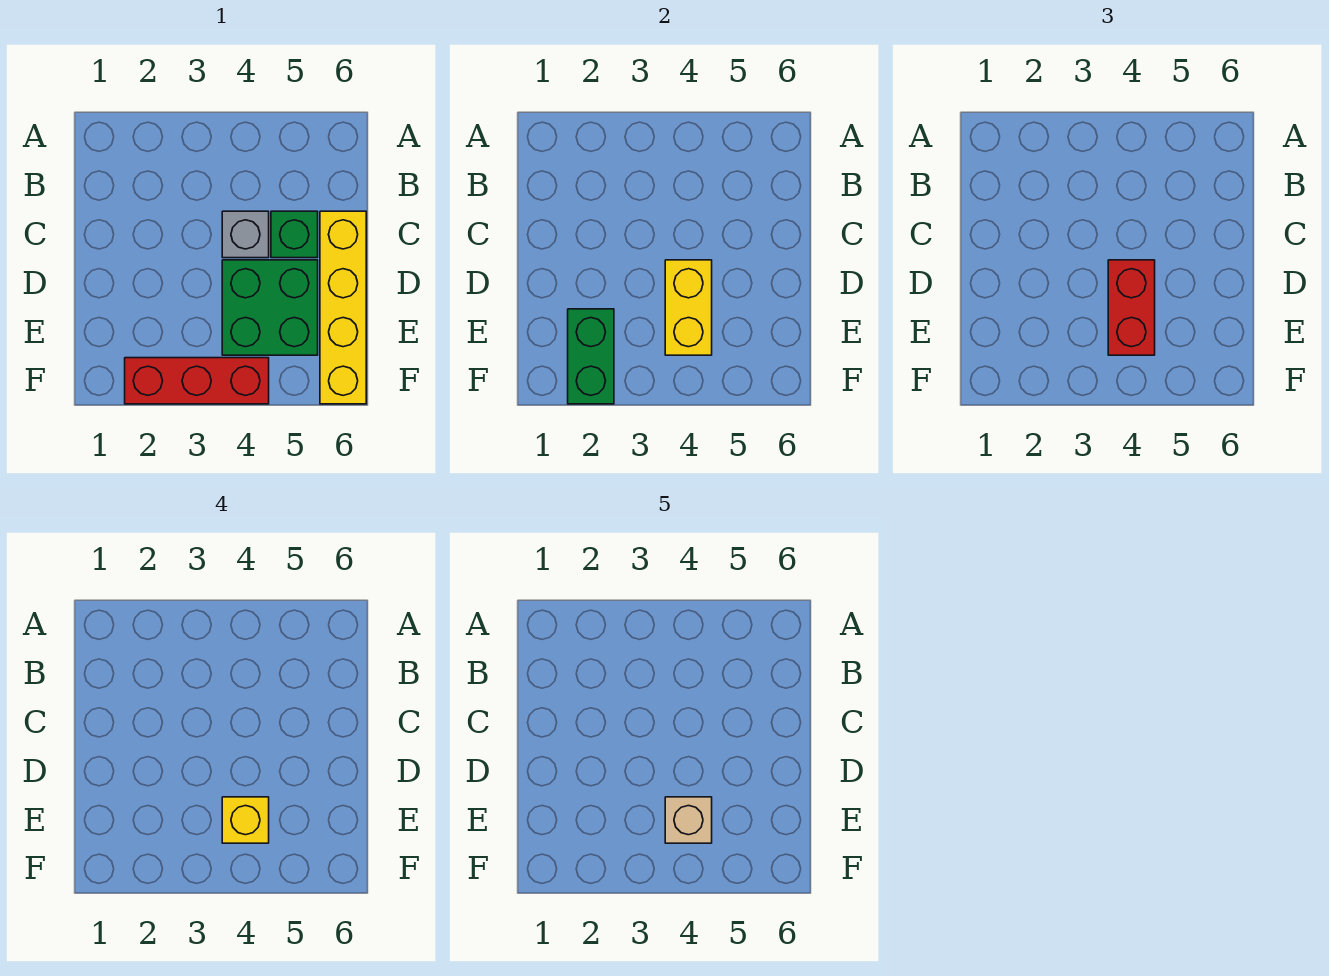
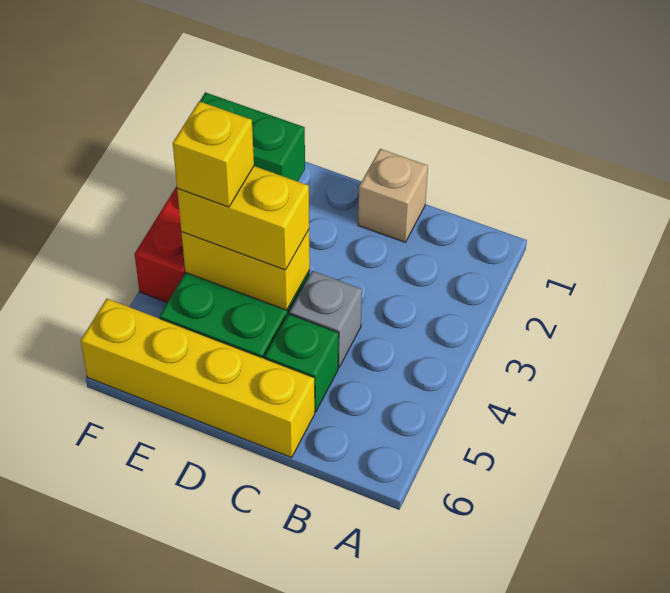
red brick D4:E4 level 3 -> yellow brick D4:E4 level 3
tan brick E4 level 5 -> tan brick C1 level 1

